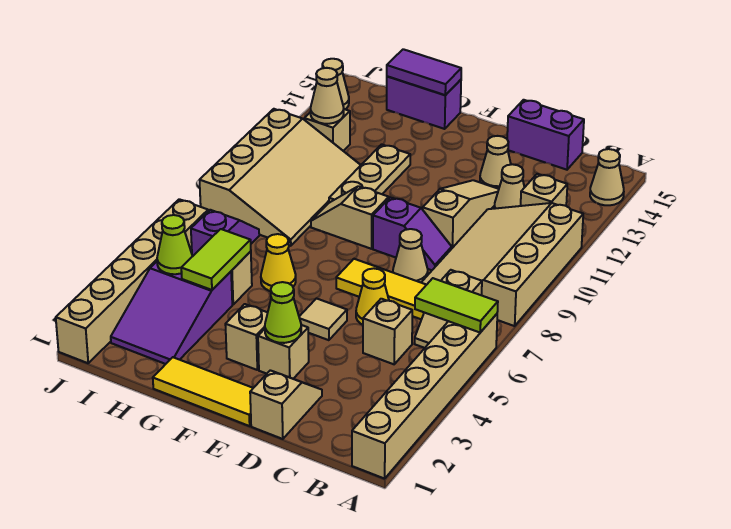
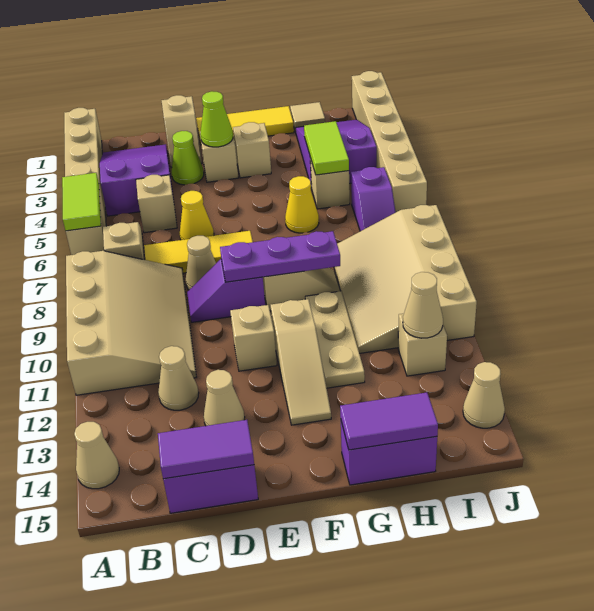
lime tile A6:B6 level 2 -> lime tile A5:A6 level 2
none -> purple slope B2:C4 level 1 top 4
tan brick B12 level 1 -> tan brick E11 level 1
none -> purple tile C15:D15 level 2
tan slope D10:D12 level 1 top 10 -> tan slope F11:F13 level 1 top 11
tan tile E5 level 1 -> tan tile H1 level 1
none -> purple plate E9:G9 level 2
lime cone I4 level 2 -> lime cone D3 level 1

